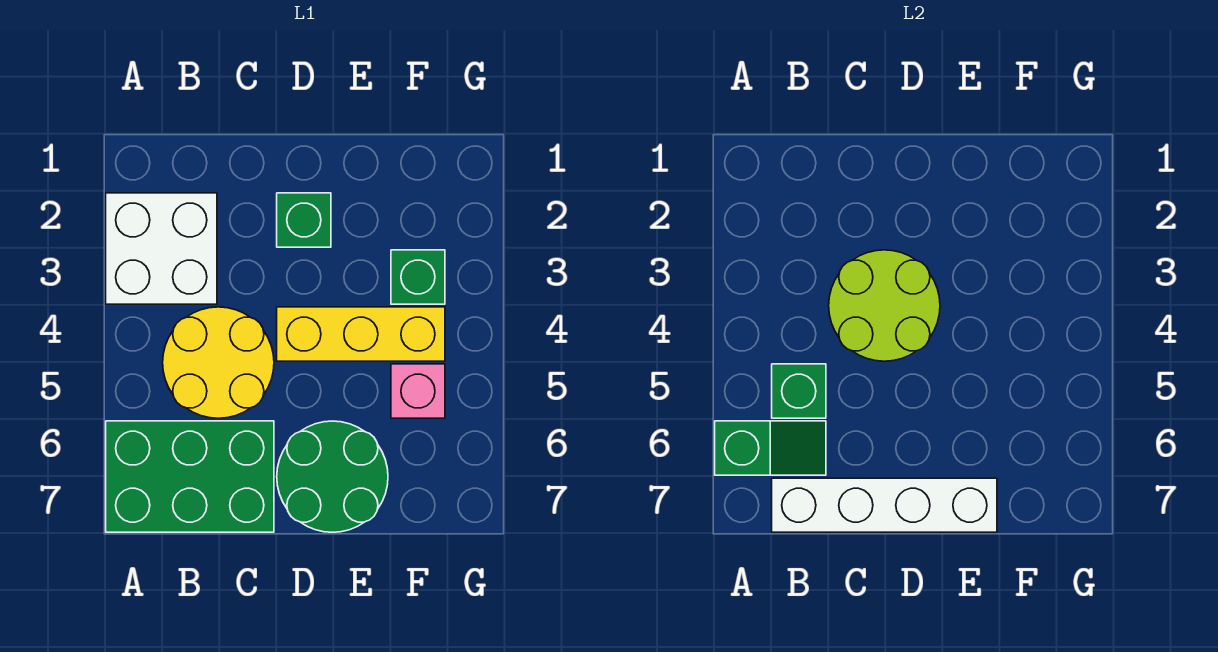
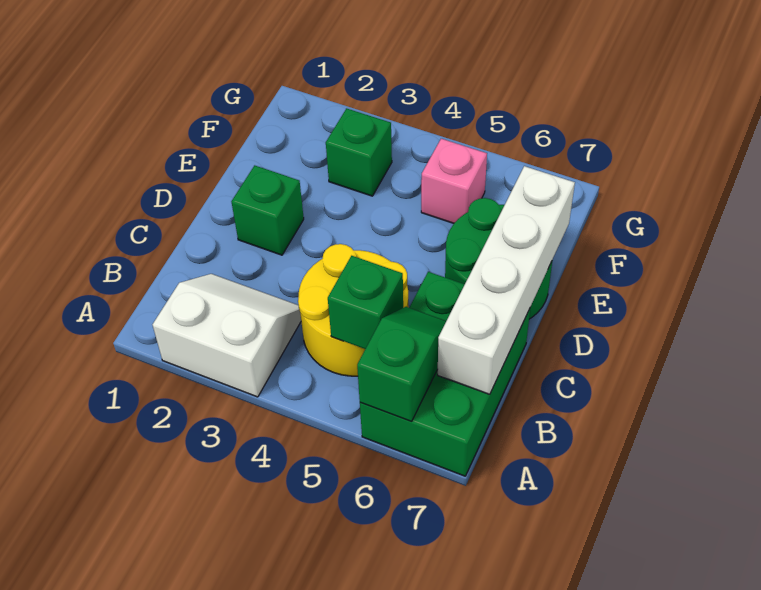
white brick A2:B3 level 1 -> white slope A2:B3 level 1 top A
lime round brick C3:D4 level 2 -> none
yellow brick D4:F4 level 1 -> none

